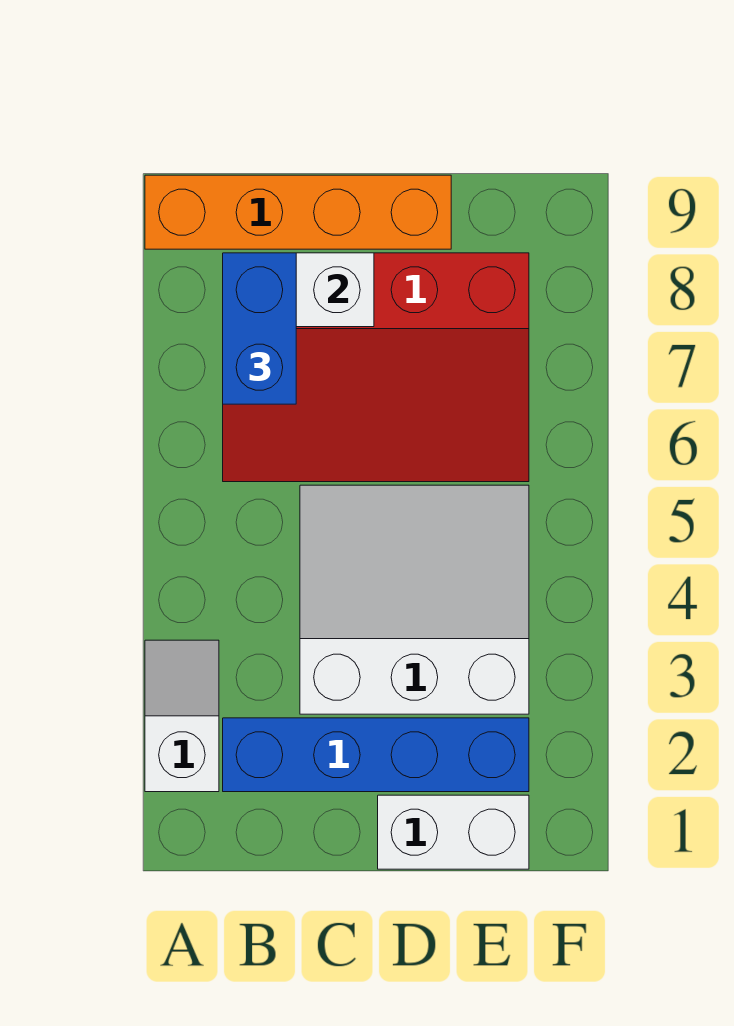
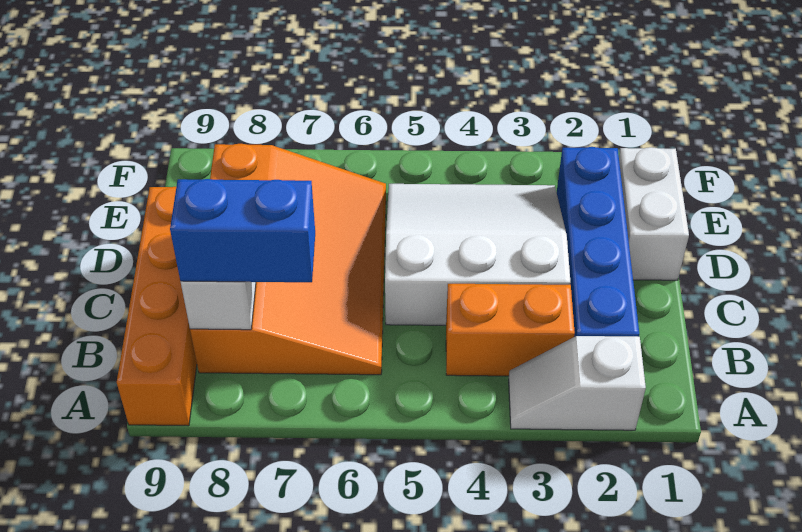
none -> orange brick B3:B4 level 1
red slope B6:E8 level 1 top 8 -> orange slope B6:E8 level 1 top 8
white slope C3:E5 level 1 top 3 -> white slope C3:E5 level 1 top C

